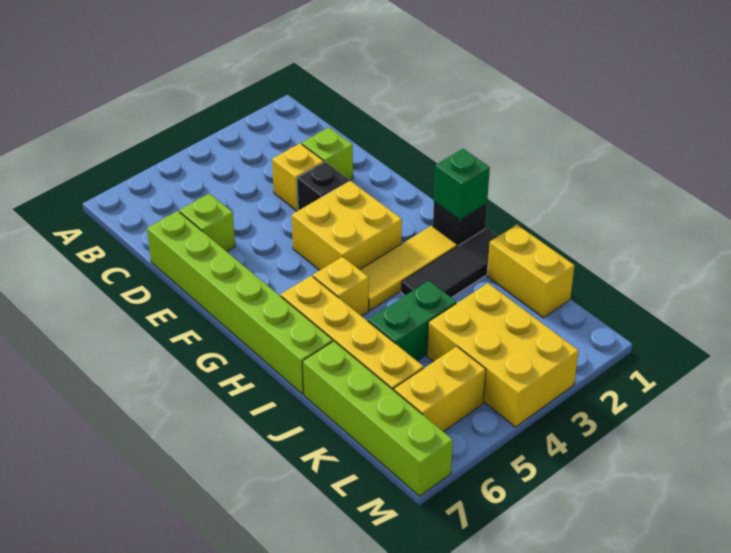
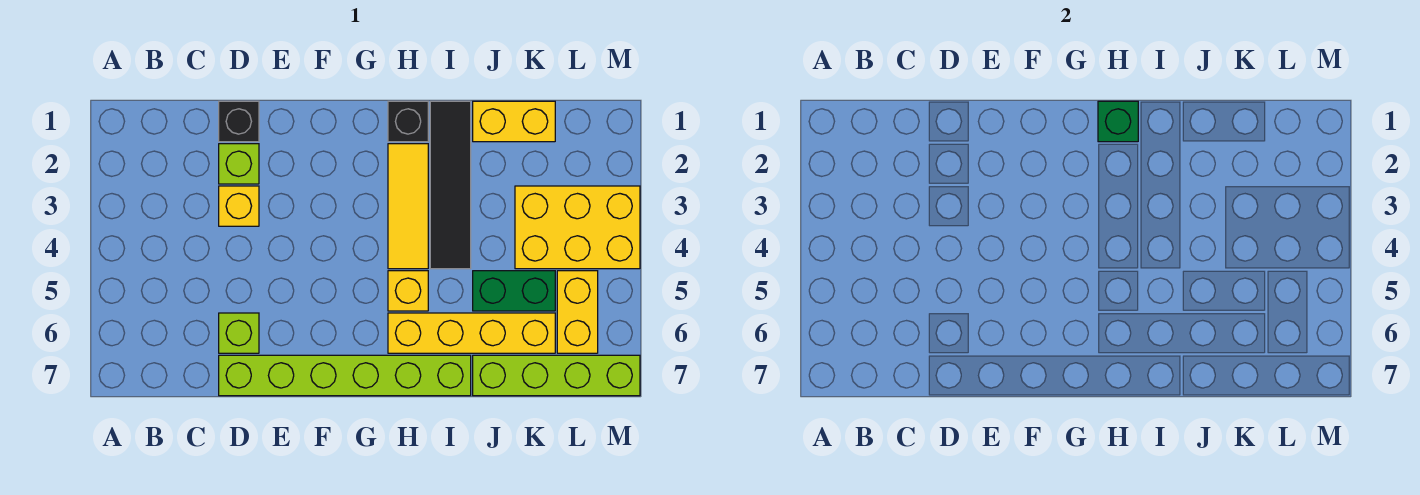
black brick E3 level 1 -> black brick D1 level 1
yellow brick F3:G4 level 1 -> none
black tile I1:I3 level 1 -> black tile I1:I4 level 1
green brick J4:J5 level 1 -> green brick J5:K5 level 1

